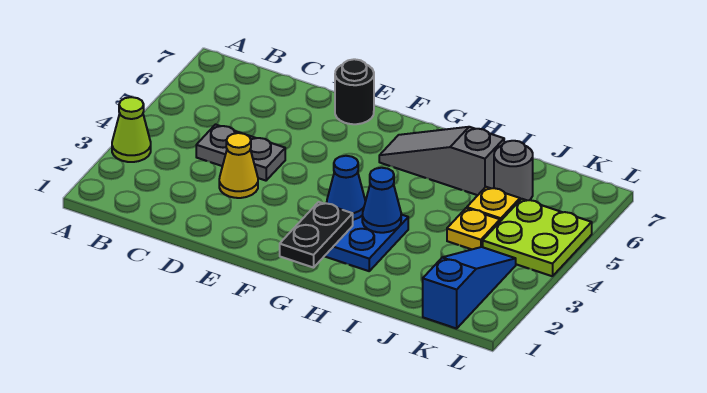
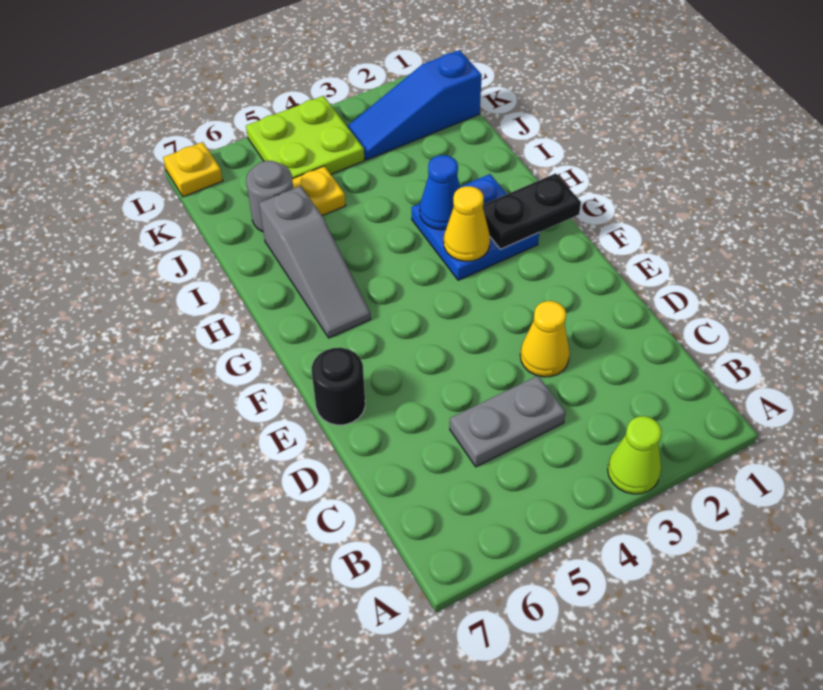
grey plate C4:D4 level 1 -> grey plate C4:C5 level 1
blue cone G3 level 2 -> yellow cone G3 level 2
yellow plate J4 level 1 -> yellow plate L7 level 1

